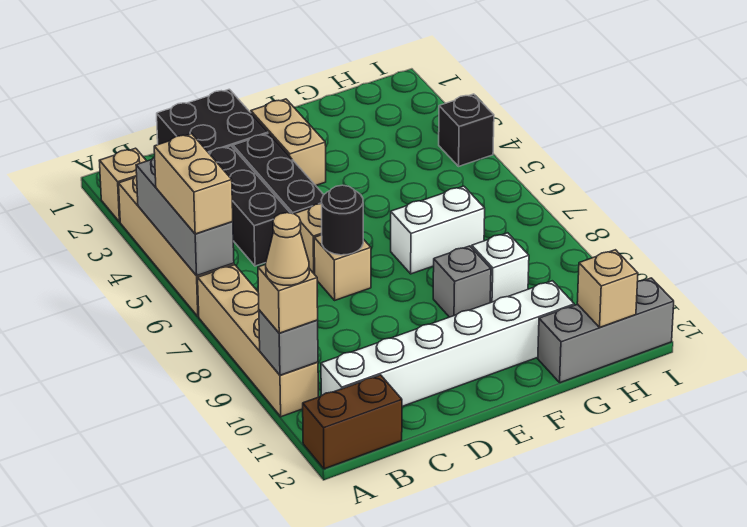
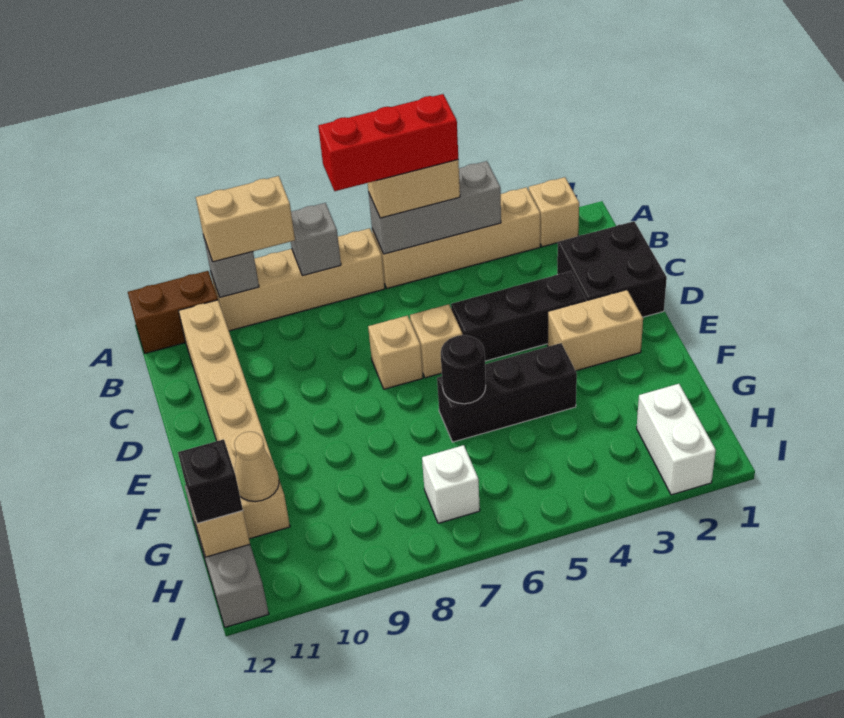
none -> red brick A5:A7 level 4
tan brick A10 level 3 -> tan brick A9:A10 level 3
tan cone A10 level 4 -> tan cone G11 level 2
brown brick A12:B12 level 1 -> brown brick A11:A12 level 1
white brick B11:G11 level 1 -> tan brick B11:G11 level 1
black brick C3:C5 level 1 -> black brick F4:F6 level 1
black round brick D7 level 2 -> black round brick F6 level 2
white brick F7:G7 level 1 -> white brick H2:I2 level 1
grey brick F9 level 1 -> grey brick A8 level 2
white brick G9 level 1 -> white brick H7 level 1
black brick I4 level 1 -> black brick H12 level 3

